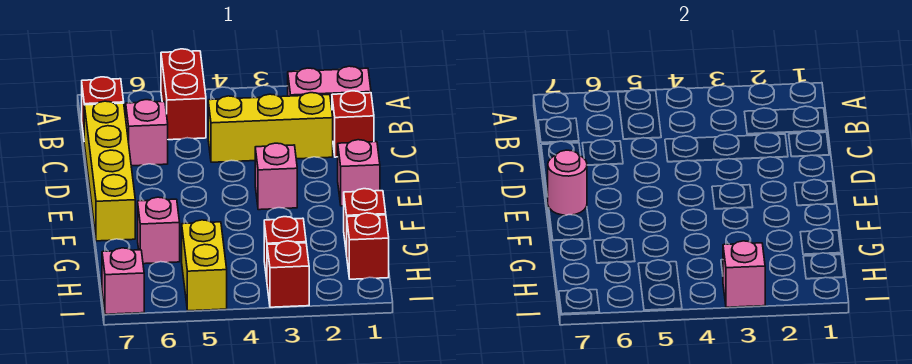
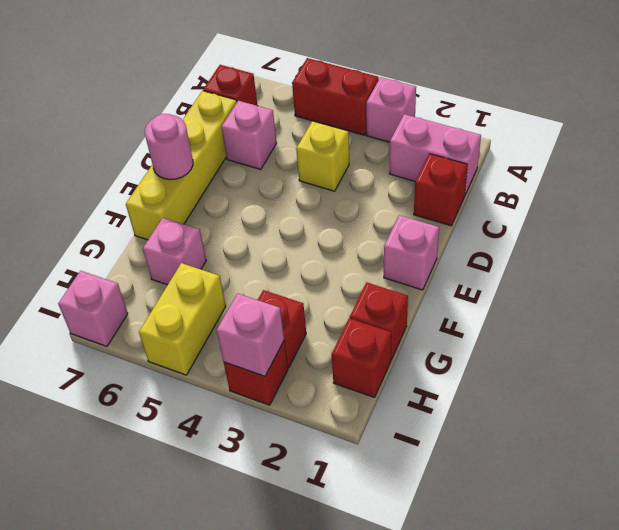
red brick A5:B5 level 1 -> red brick A4:A5 level 1
yellow brick C2:C4 level 1 -> yellow brick C4 level 1
pink brick E3 level 1 -> pink brick A3 level 1

